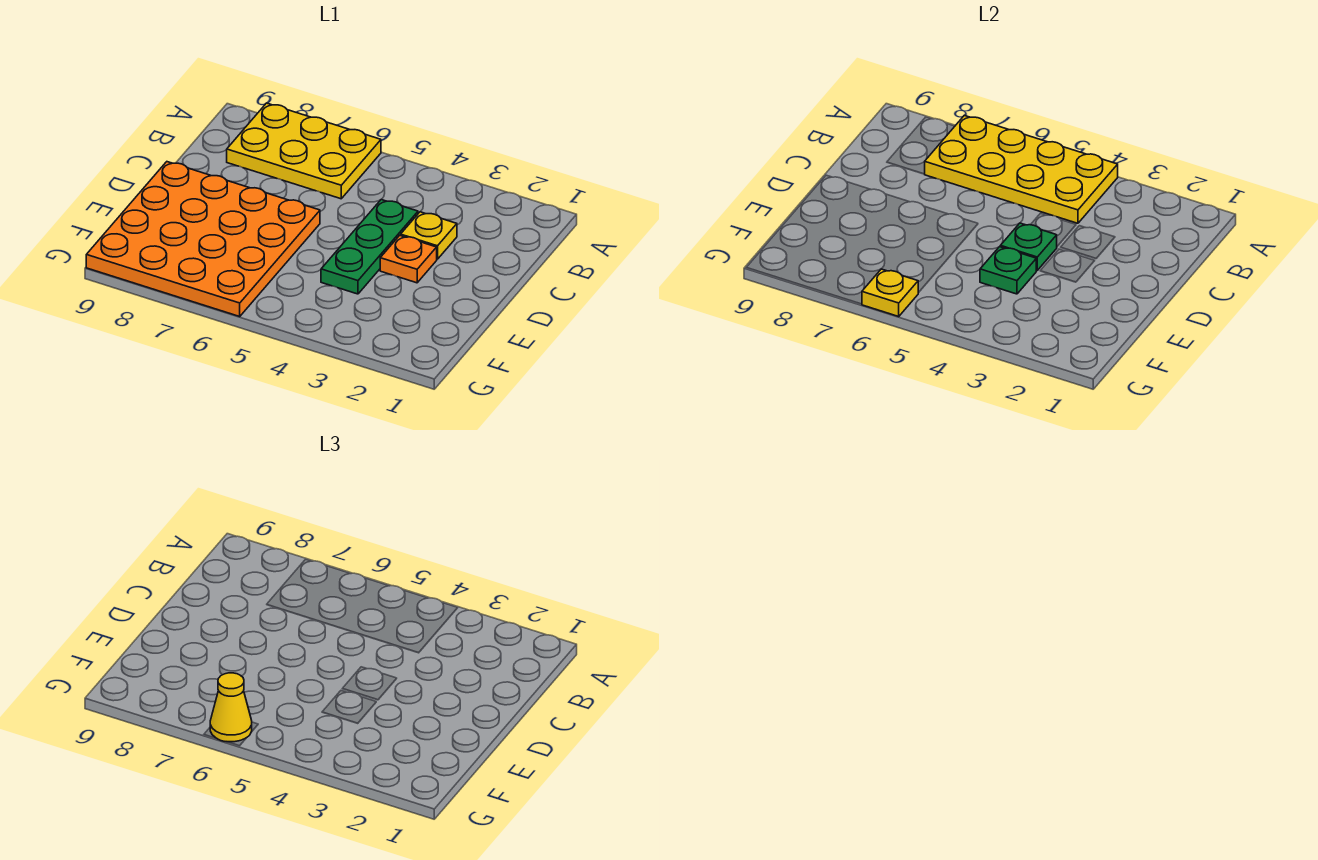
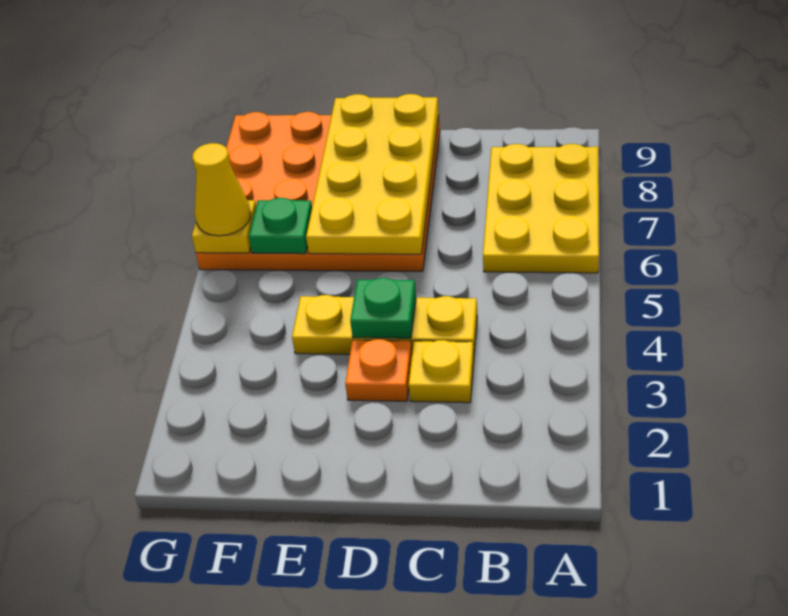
yellow plate A4:B7 level 2 -> yellow plate D6:E9 level 2
green plate C4:E4 level 1 -> yellow plate C4:E4 level 1
green plate E4 level 2 -> green plate F6 level 2

